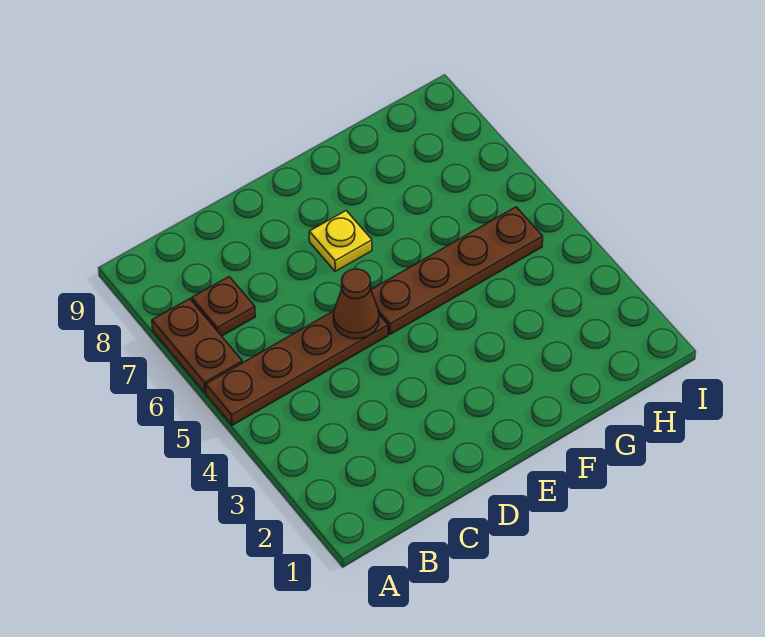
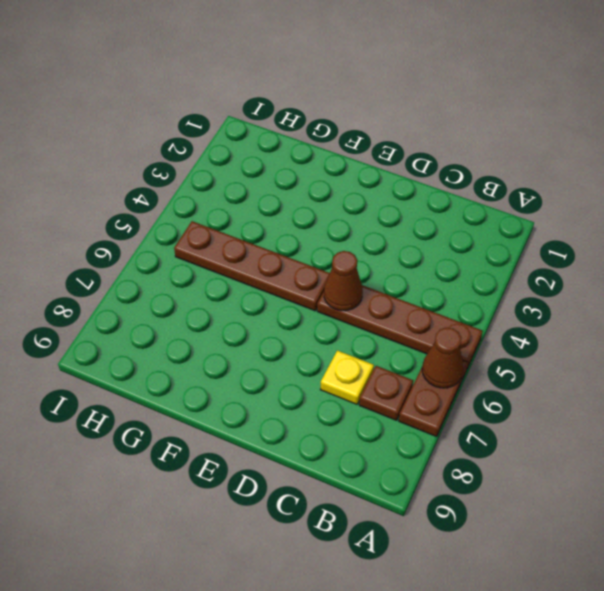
none -> brown cone A6 level 2
yellow plate E7 level 1 -> yellow plate C7 level 1

